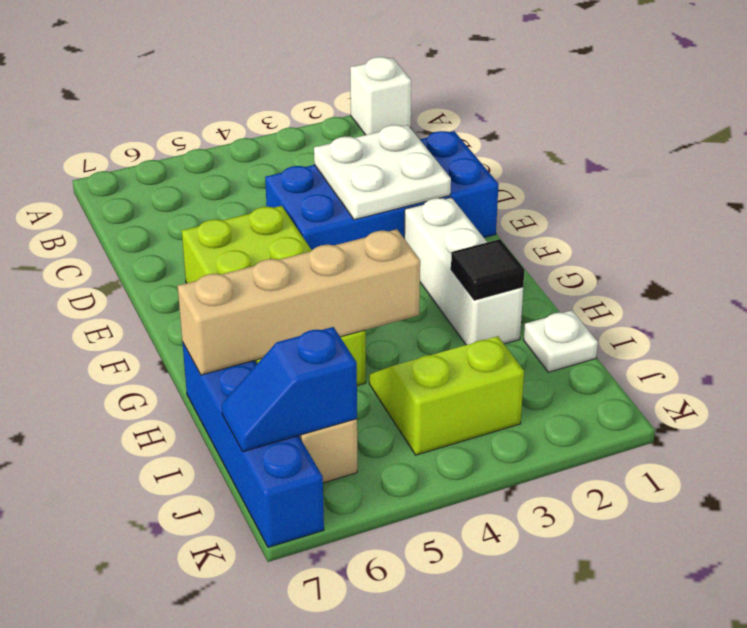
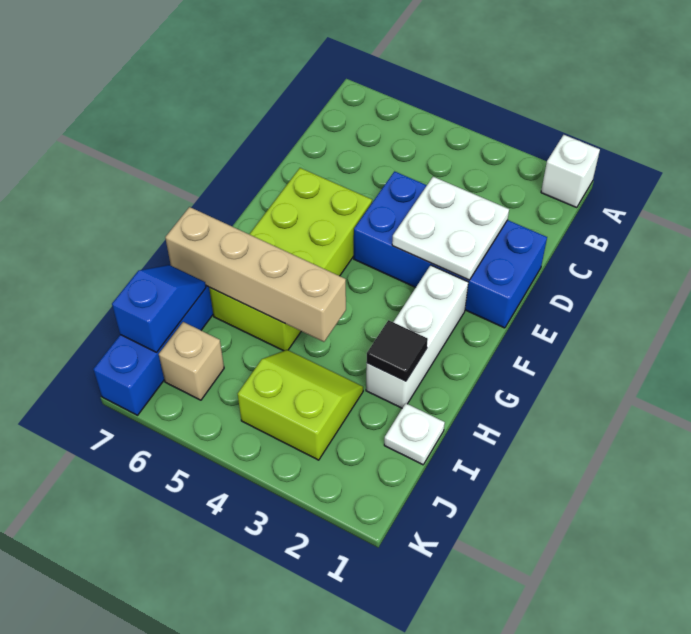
blue slope J6:J7 level 2 top 6 -> blue slope I7:J7 level 2 top J

